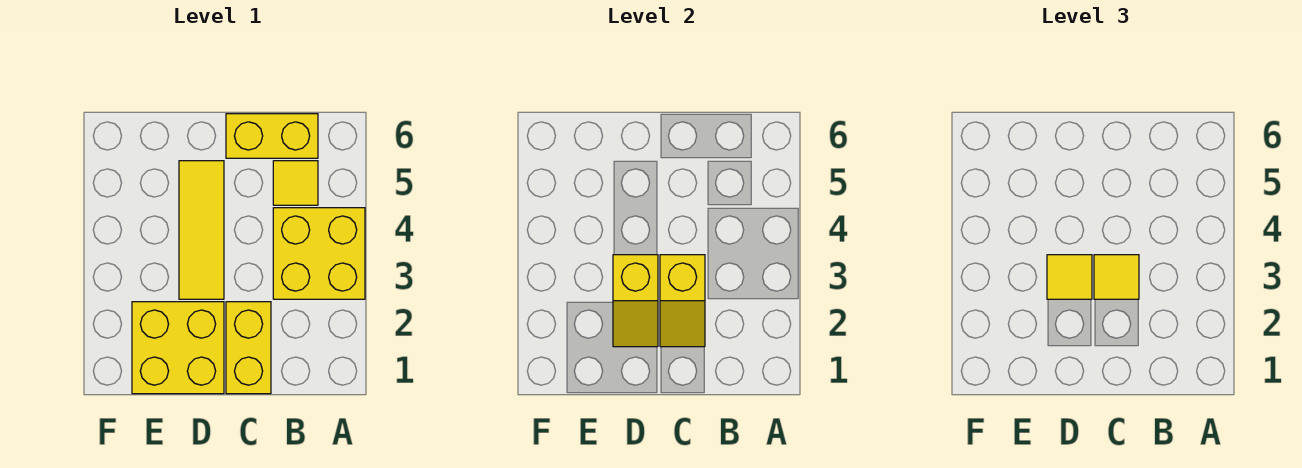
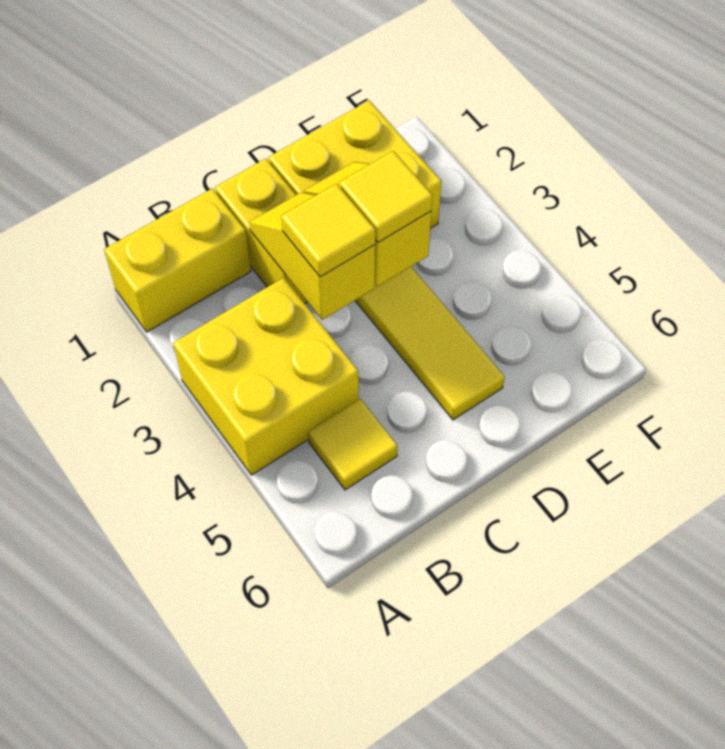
yellow brick B6:C6 level 1 -> yellow brick A1:B1 level 1

